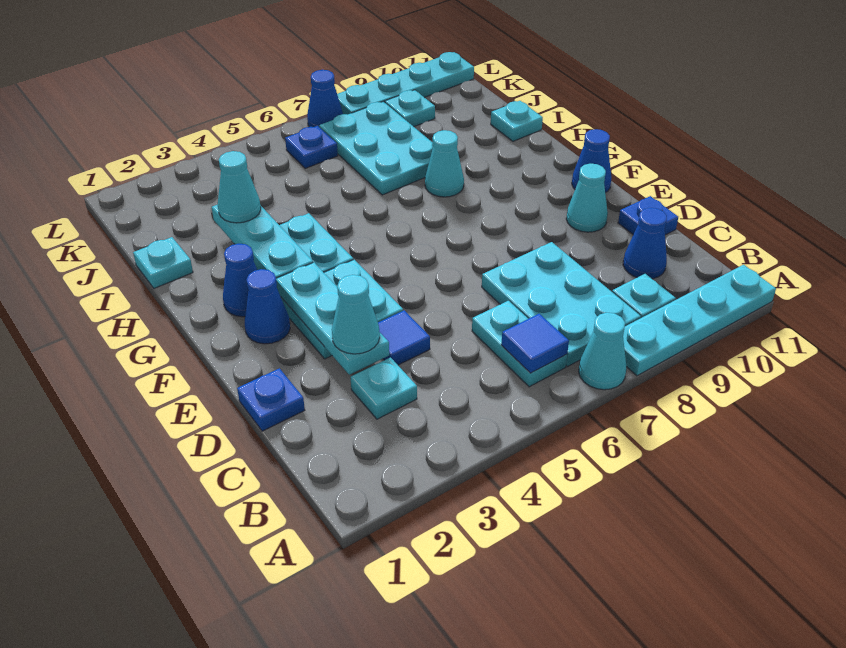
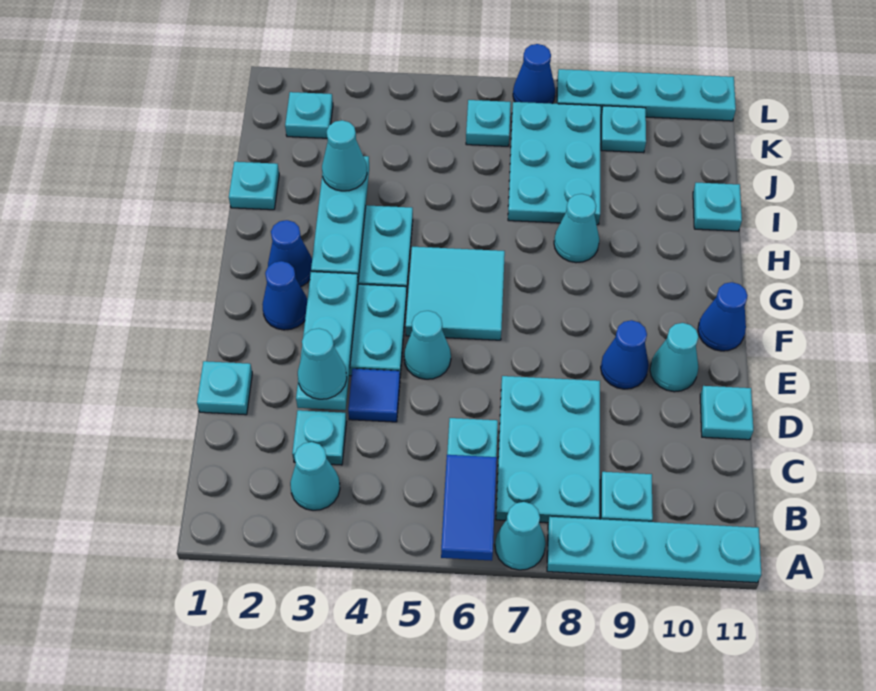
none -> cyan cone B3 level 1
blue tile B6 level 2 -> blue tile A6:B6 level 2
blue cone C10 level 1 -> blue cone E9 level 1
blue plate D1 level 1 -> cyan plate D1 level 1
blue plate D11 level 1 -> cyan plate D11 level 1
none -> cyan cone E5 level 1
none -> cyan tile F5:G6 level 1
none -> cyan plate K2 level 1
blue plate K6 level 1 -> cyan plate K6 level 1

